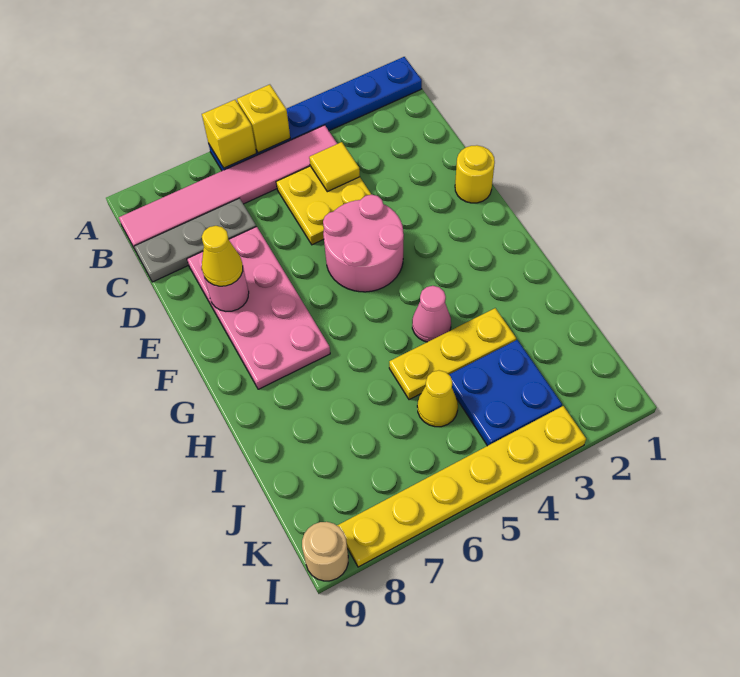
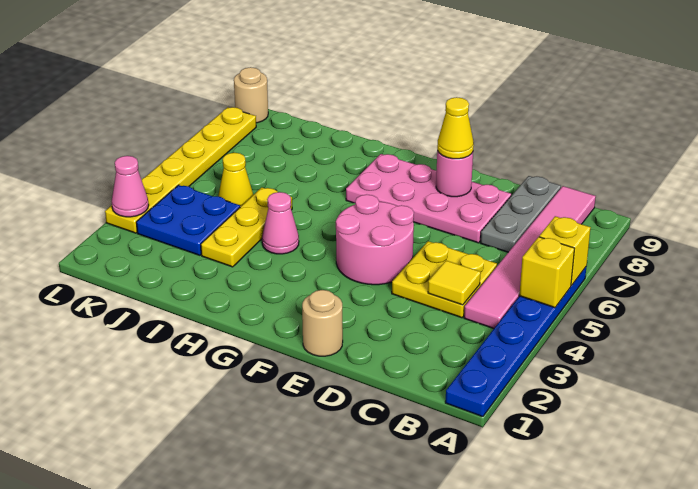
yellow round brick E1 level 1 -> tan round brick E1 level 1
none -> pink cone L3 level 2

